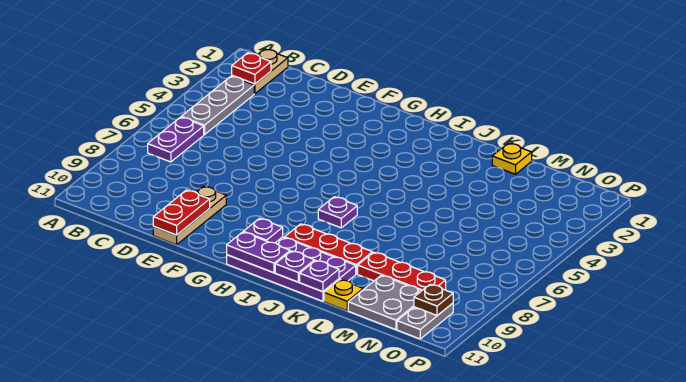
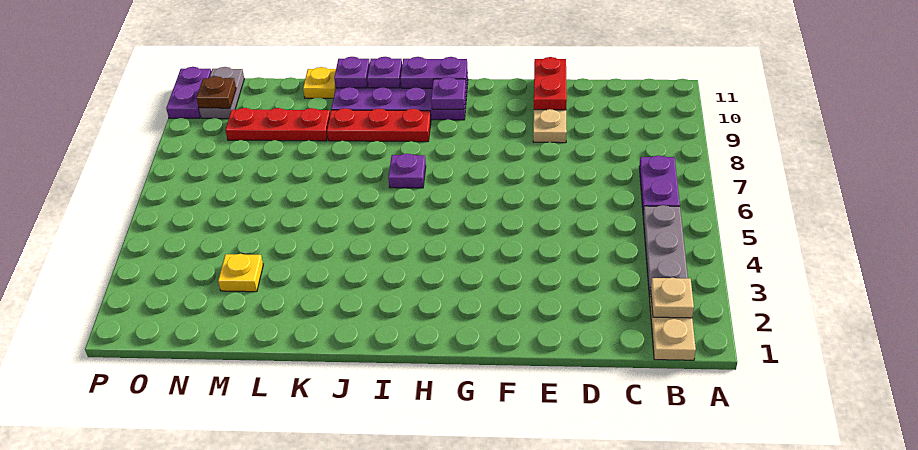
red plate B2 level 2 -> tan plate B2 level 2
yellow plate L1 level 1 -> yellow plate M3 level 1
grey plate M10:N11 level 1 -> none
none -> purple plate P10:P11 level 1

